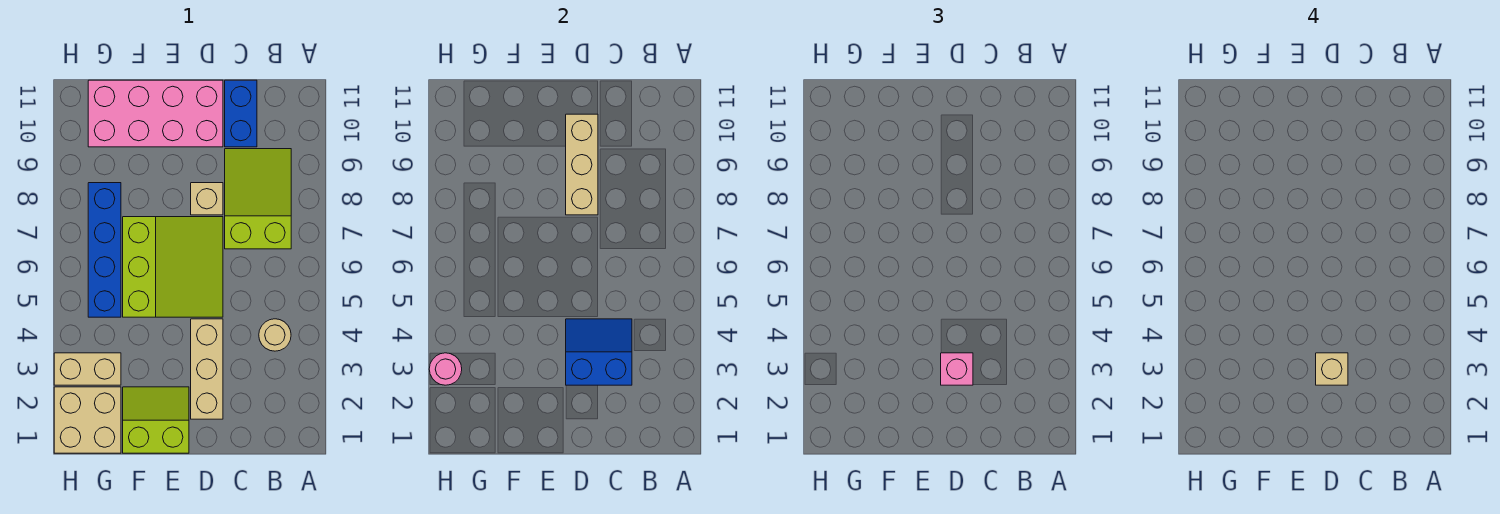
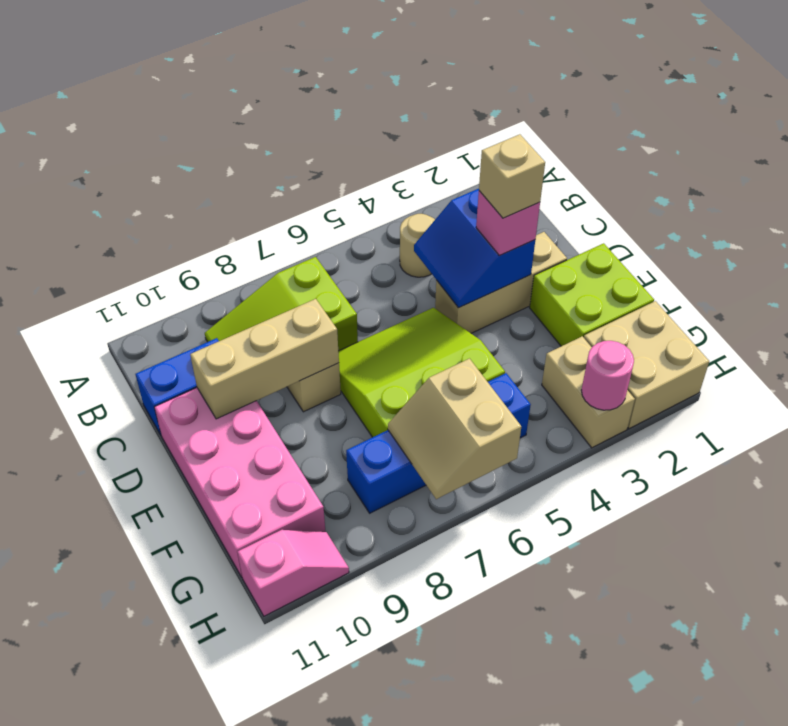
lime slope E1:F2 level 1 top 1 -> lime brick E1:F2 level 1
none -> tan slope G6:H7 level 2 top 6
none -> pink slope H10:H11 level 1 top 11

